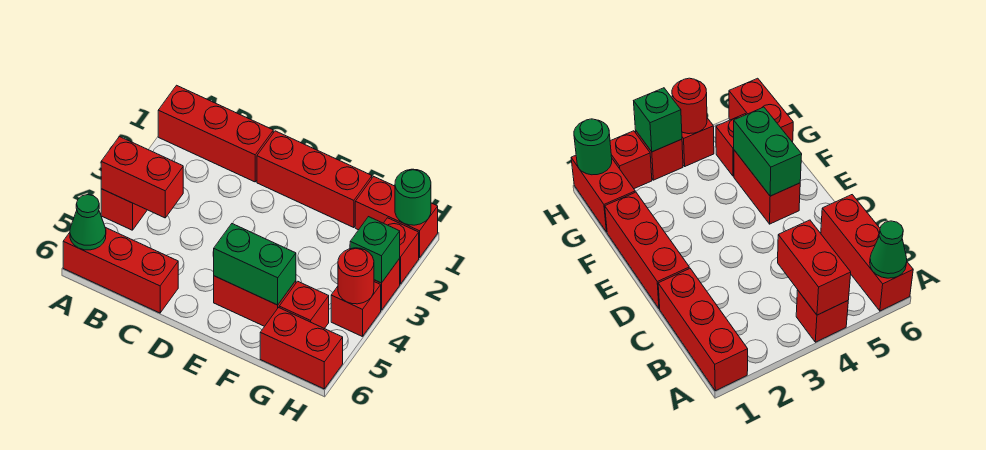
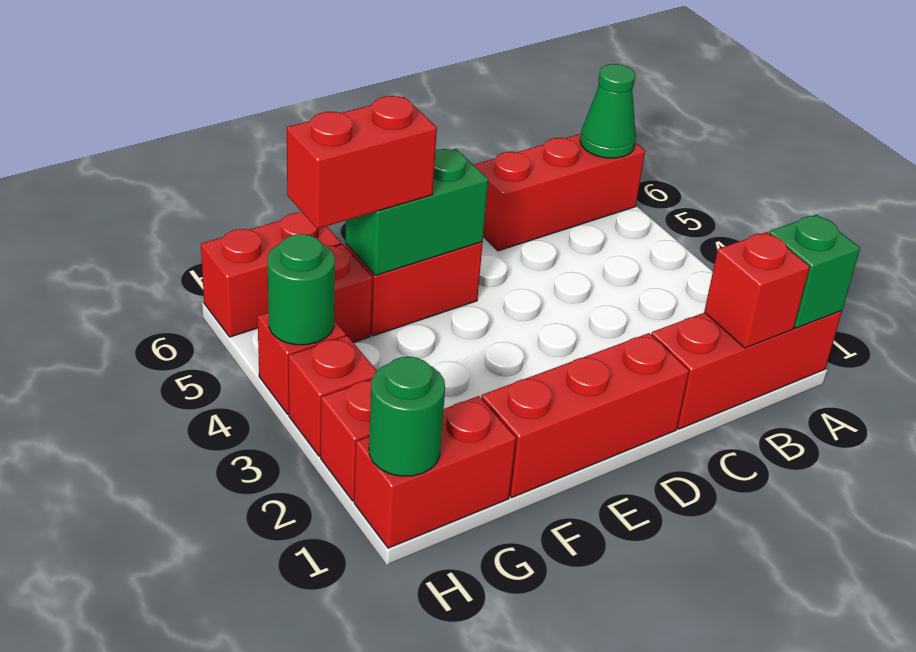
red brick A4 level 1 -> red brick B1 level 2
red brick A4:B4 level 2 -> red brick F5:G5 level 3
green brick H3 level 2 -> green brick A1 level 2
red round brick H4 level 2 -> green round brick H4 level 2

